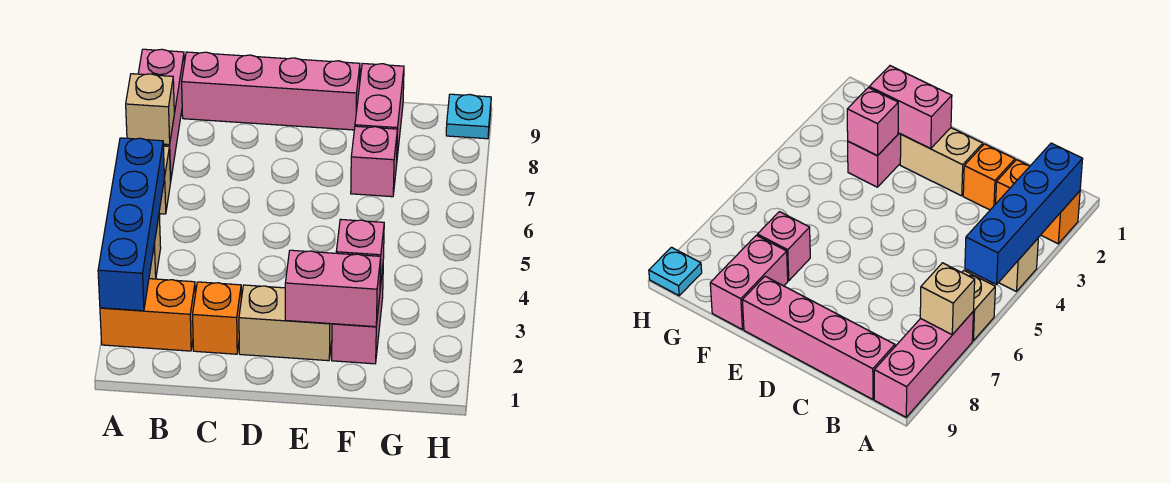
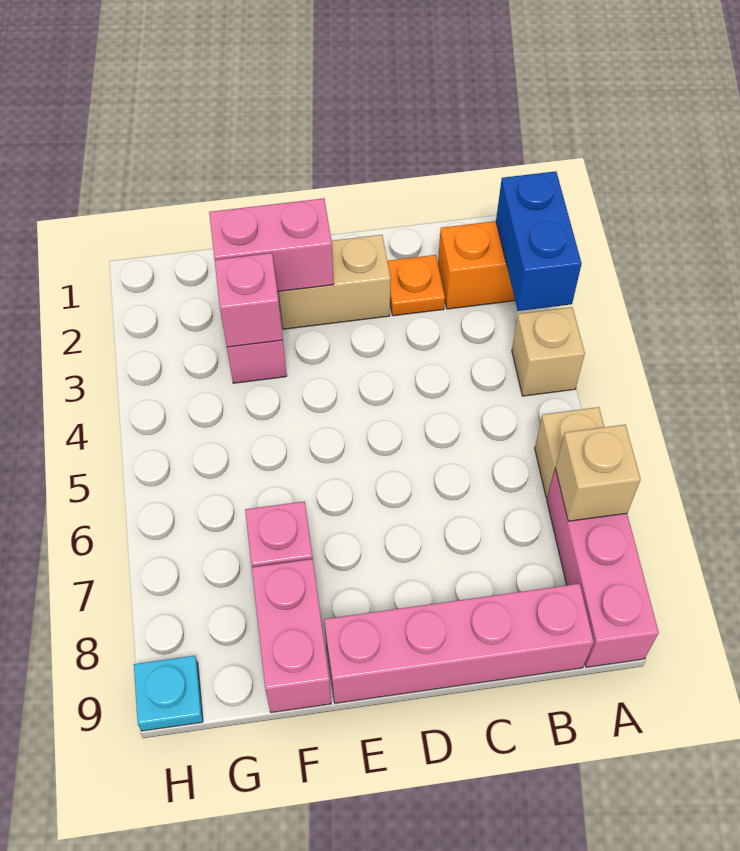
blue brick A2:A5 level 2 -> blue brick A2:A3 level 2
orange brick C2 level 1 -> orange plate C2 level 1

